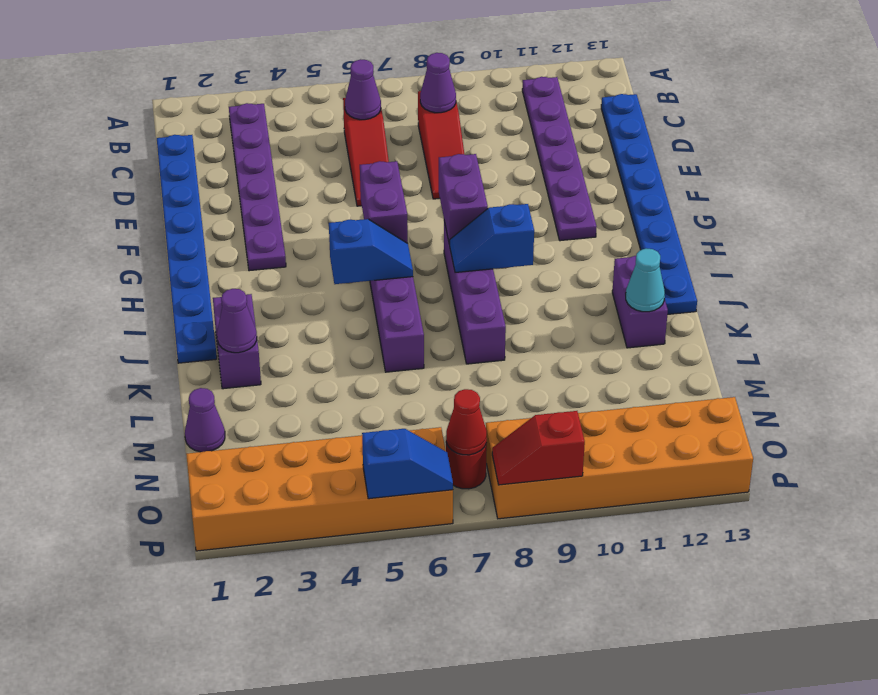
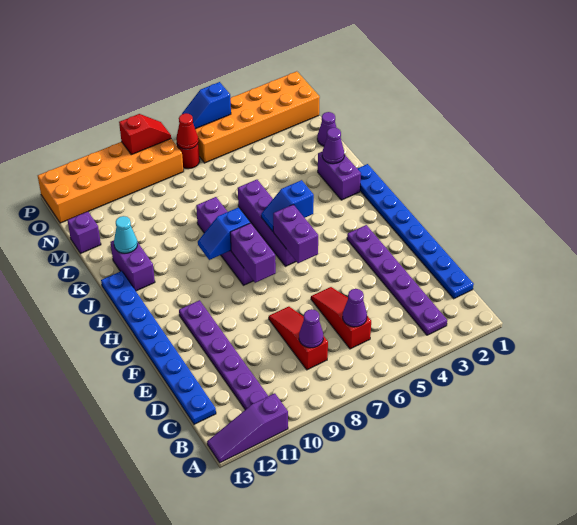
none -> purple slope A11:A13 level 1 top 11
blue slope I8:I9 level 2 top 9 -> blue slope I8:I9 level 2 top 8
none -> purple brick M13 level 1

